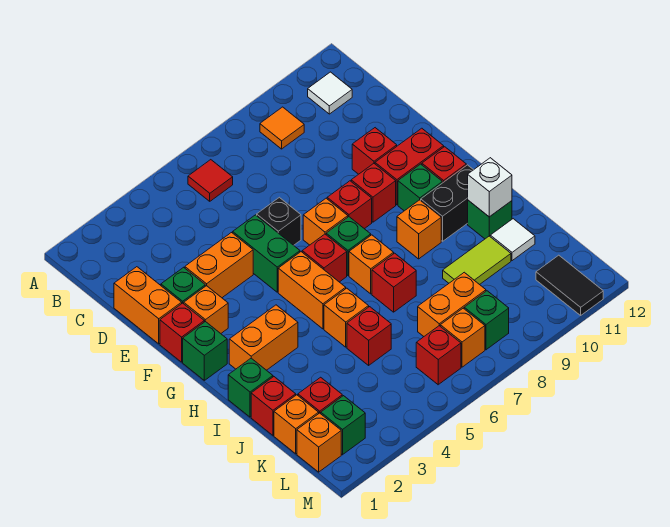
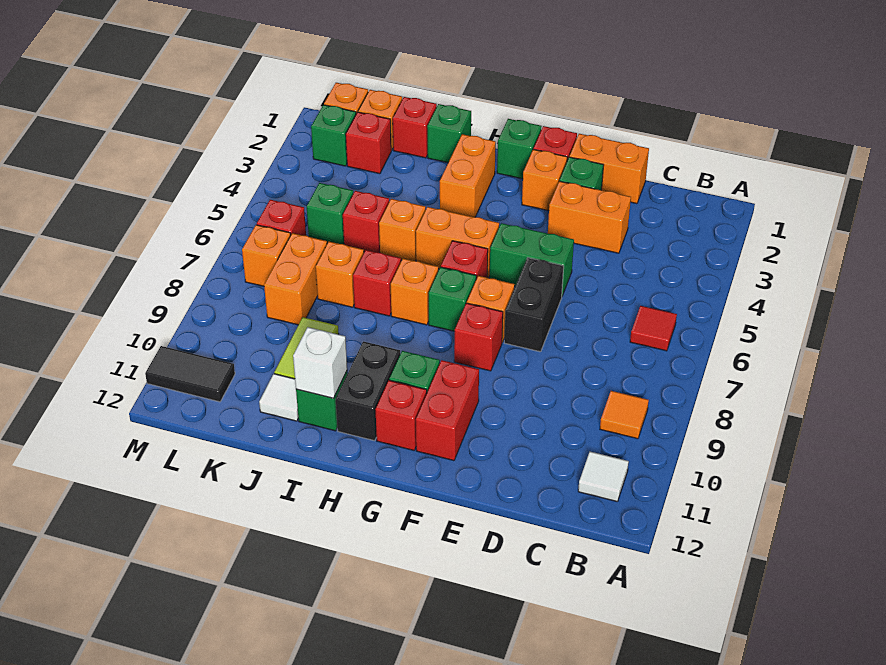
orange brick E3:E4 level 1 -> orange brick D3:E3 level 1
black brick E6 level 1 -> black brick E6:E7 level 1
red brick E10 level 1 -> none
red brick F9 level 1 -> none
orange brick H9 level 1 -> orange brick J7 level 1
green brick L8 level 1 -> green brick K5 level 1

